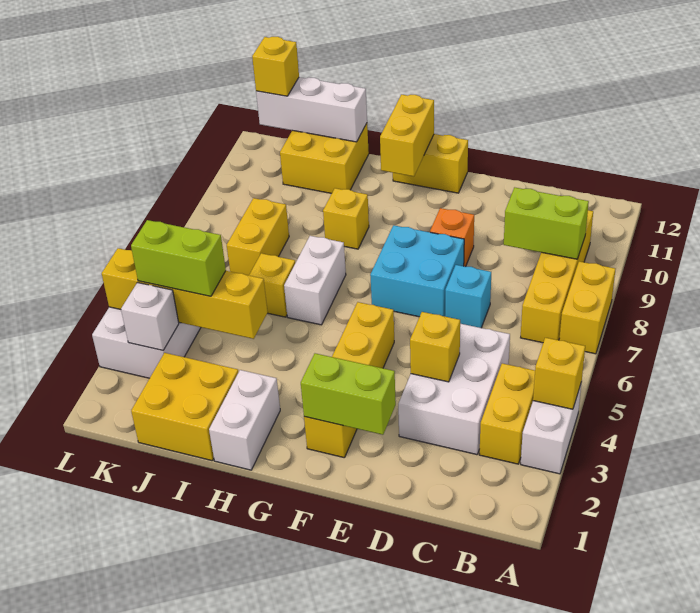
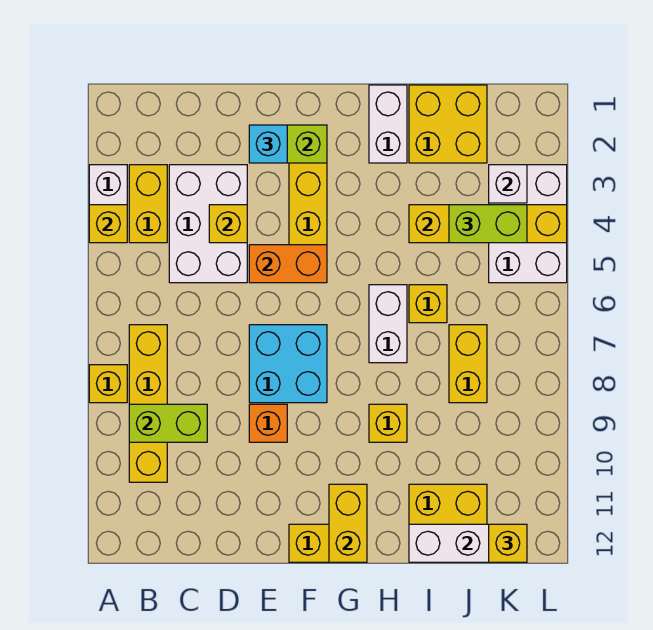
yellow brick A7:A8 level 1 -> yellow brick A8 level 1
cyan brick D7 level 1 -> cyan brick E2 level 3
none -> orange brick E5:F5 level 2

